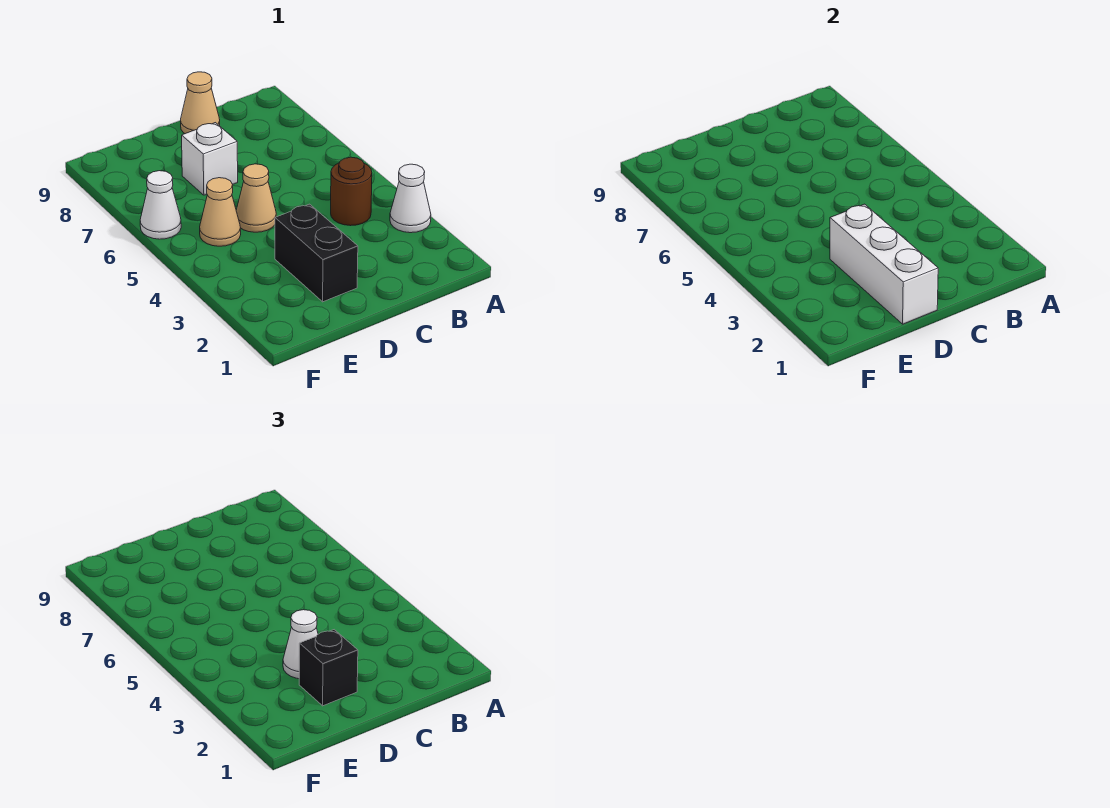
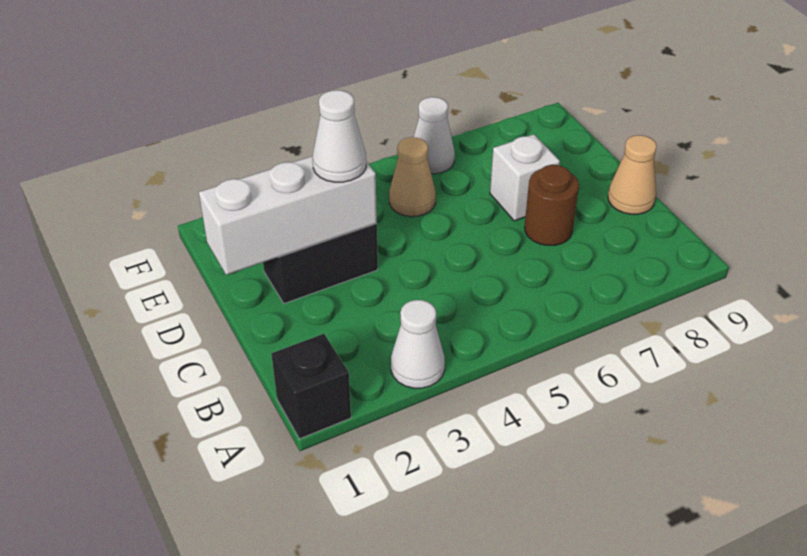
brown round brick B4 level 1 -> brown round brick C7 level 1
black brick D2 level 3 -> black brick A1 level 1
tan cone D5 level 1 -> none

